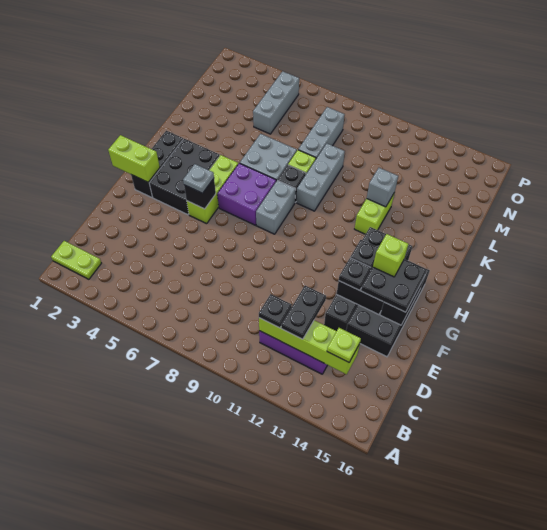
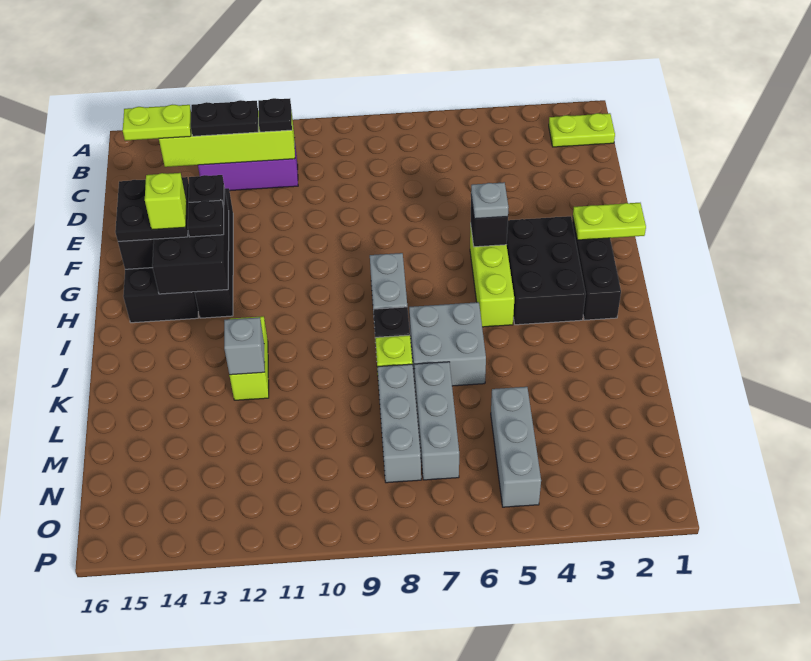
black plate C12:D12 level 3 -> black plate C12:C13 level 3
lime plate C14 level 3 -> lime plate C14:C15 level 3
lime brick G1:G2 level 2 -> lime plate G1:G2 level 2
purple brick H6:I7 level 1 -> none
grey brick J9:L9 level 1 -> grey brick L7:N7 level 1

